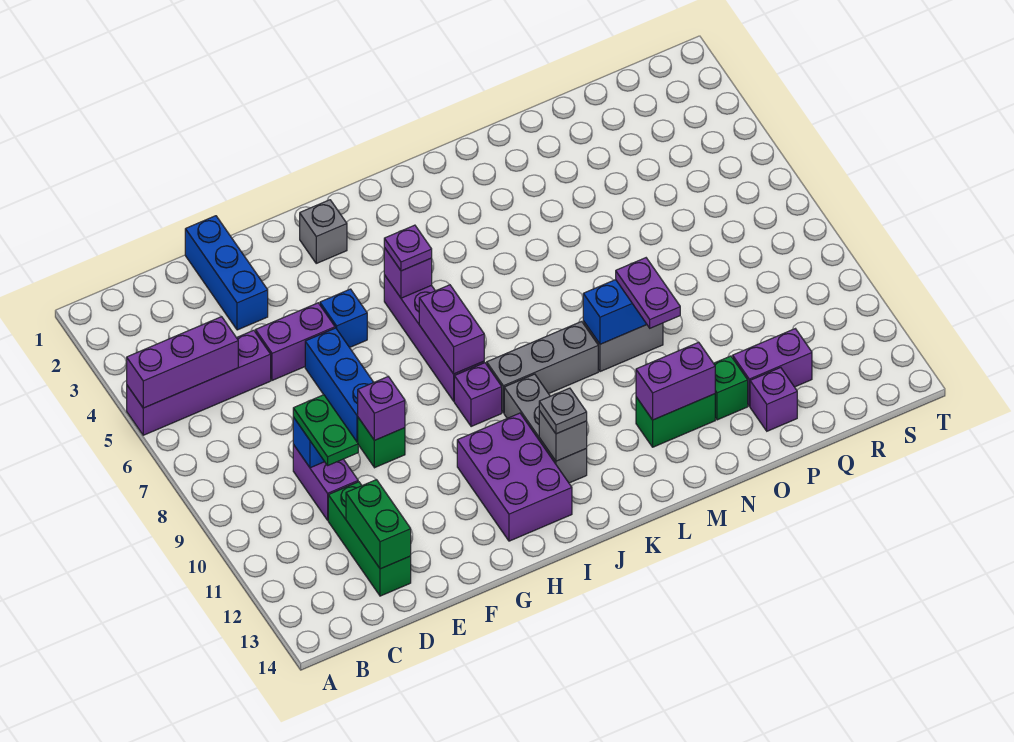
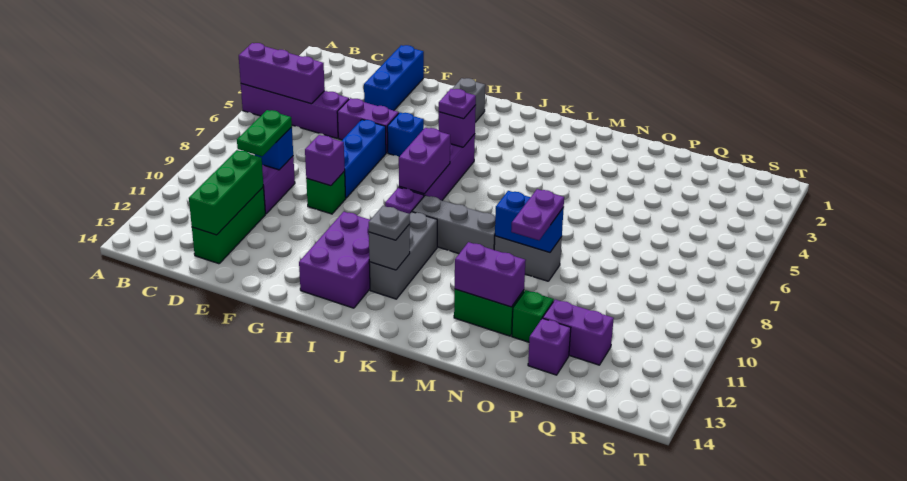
green brick D12:D13 level 2 -> green brick D11:D13 level 2

